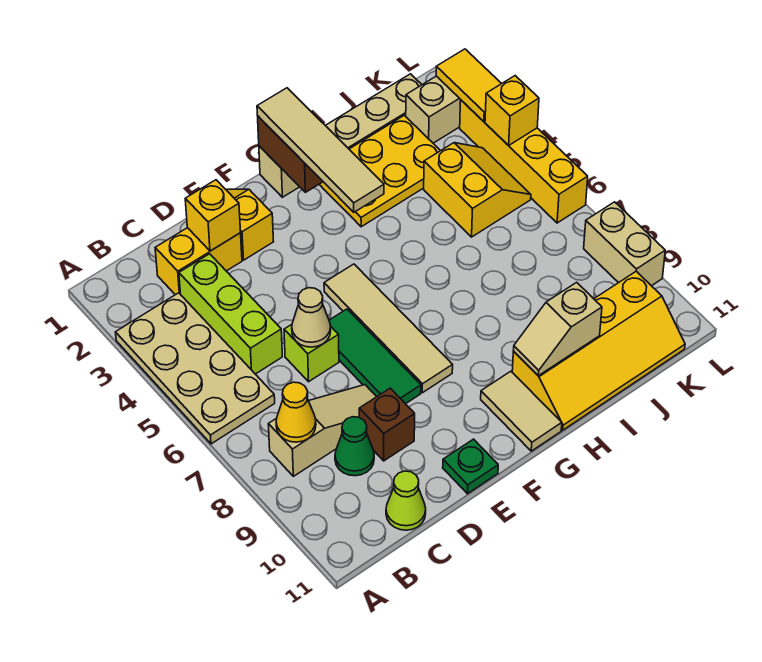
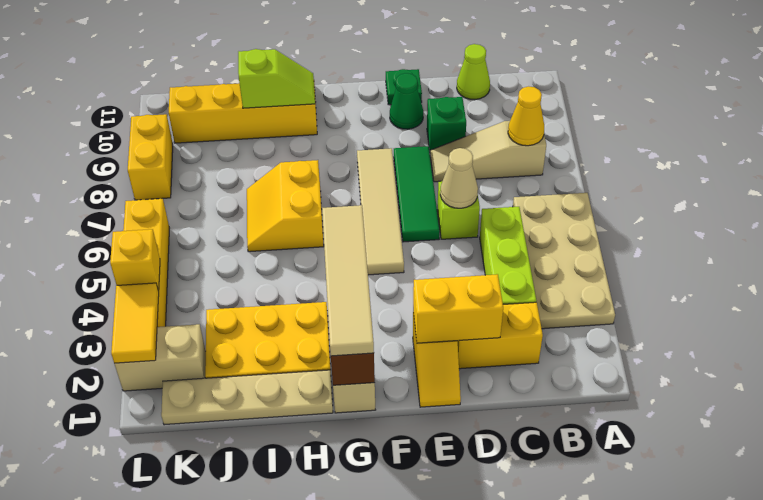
green cone C9 level 1 -> green cone E10 level 1
yellow brick D2 level 2 -> yellow brick D2:E2 level 2
brown brick D9 level 1 -> green brick D9 level 1
tan tile G10:G11 level 1 -> none
tan slope H10:I10 level 2 top I -> lime slope H10:I10 level 2 top I
yellow slope J4:K5 level 1 top J -> yellow slope H6:I7 level 1 top H
tan brick L8:L9 level 1 -> yellow brick L8:L9 level 1

